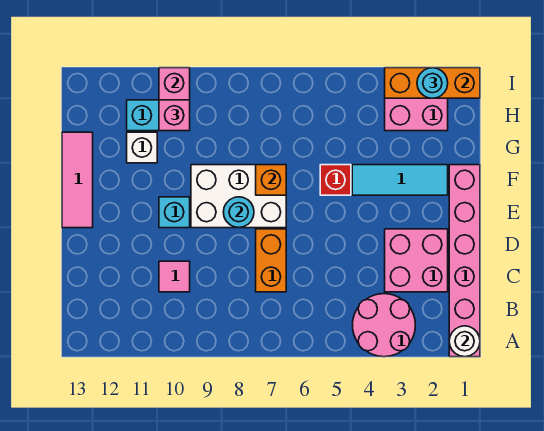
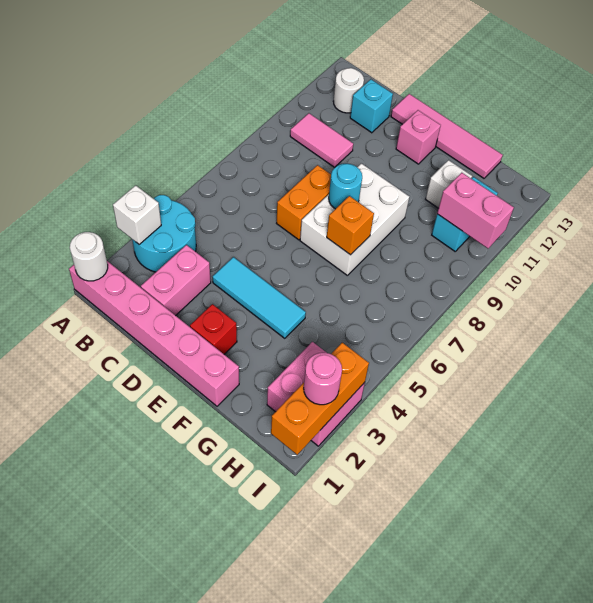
pink round brick A3:B4 level 1 -> cyan round brick A3:B4 level 1
none -> white brick A3 level 2
none -> white round brick B12 level 1
pink brick C2:D3 level 1 -> pink brick C2:C3 level 1
orange brick C7:D7 level 1 -> orange brick D7:D8 level 1
pink tile C10 level 1 -> pink tile B10:C10 level 1
cyan brick E10 level 1 -> cyan brick C12 level 1
pink tile E13:G13 level 1 -> pink tile D13:G13 level 1
cyan tile F2:F4 level 1 -> cyan tile D4:F4 level 1
red brick F5 level 1 -> red brick E2 level 1
pink brick H10 level 3 -> pink brick E12 level 1
cyan round brick I2 level 3 -> pink round brick I2 level 3

